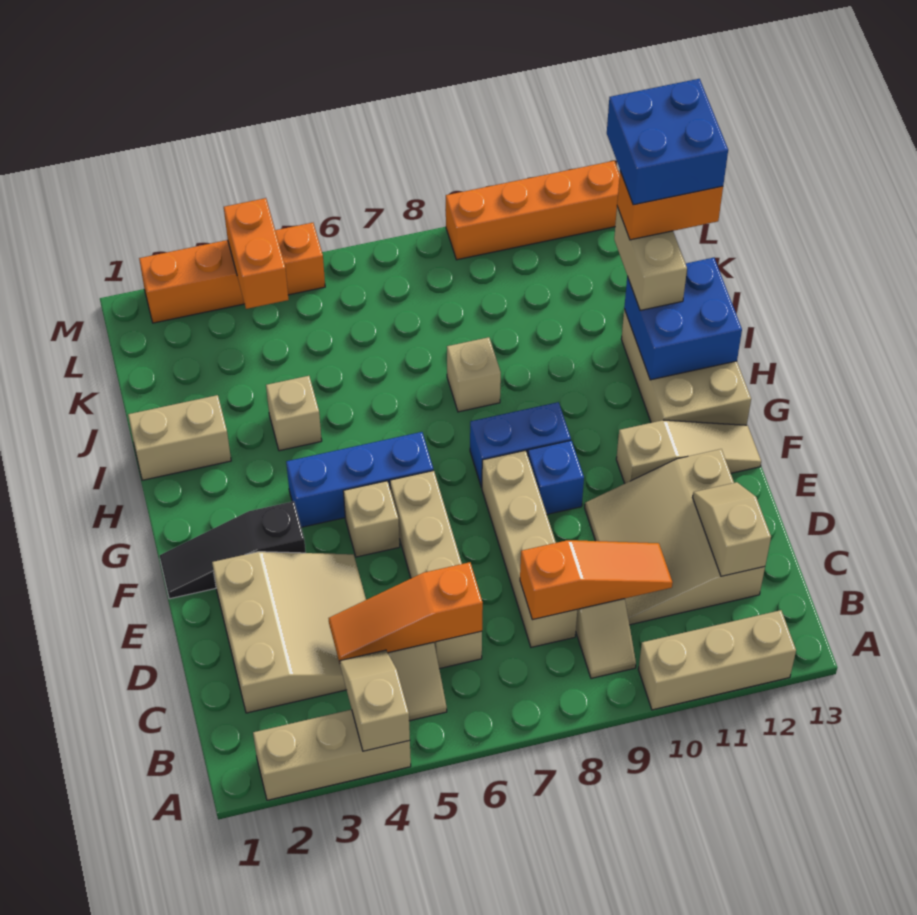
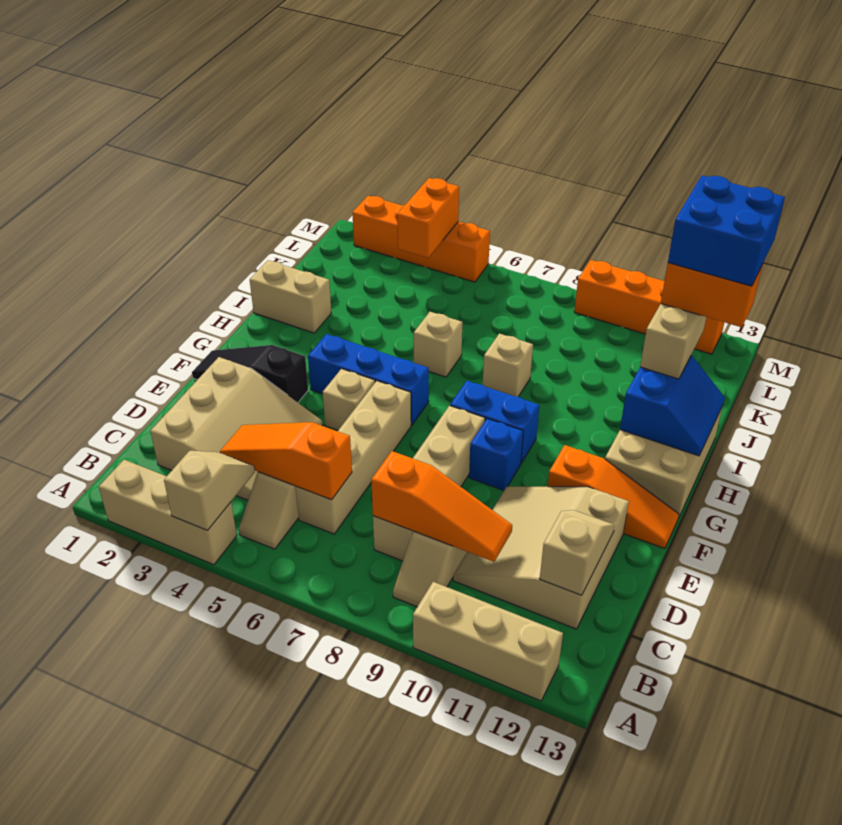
tan slope F11:F13 level 1 top 11 -> orange slope F11:F13 level 1 top 11
blue brick H12:I13 level 2 -> blue slope H12:I13 level 2 top 12
tan brick I4 level 1 -> tan brick I6 level 1

